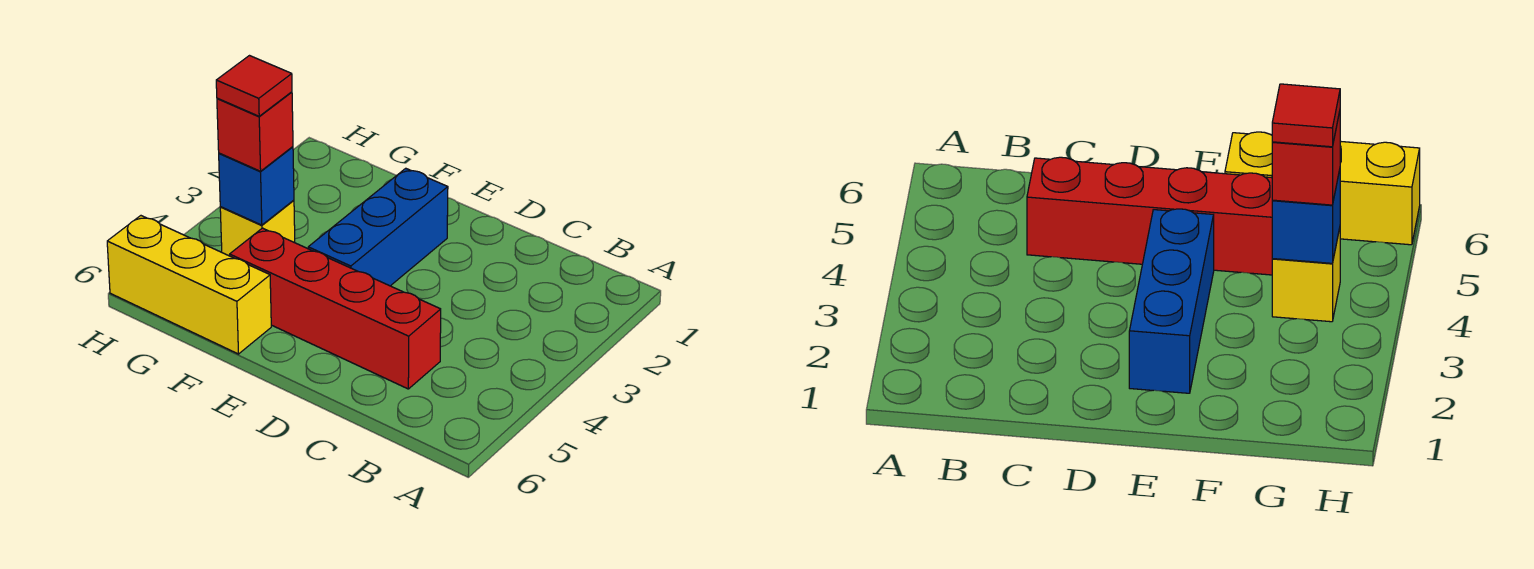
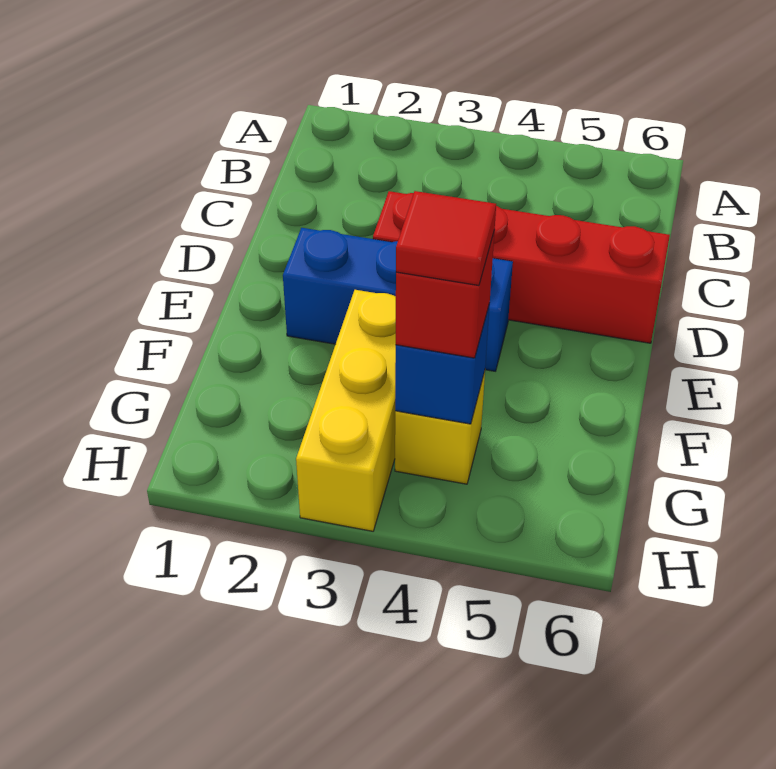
red brick C5:F5 level 1 -> red brick D3:D6 level 1
yellow brick F6:H6 level 1 -> yellow brick F3:H3 level 1

